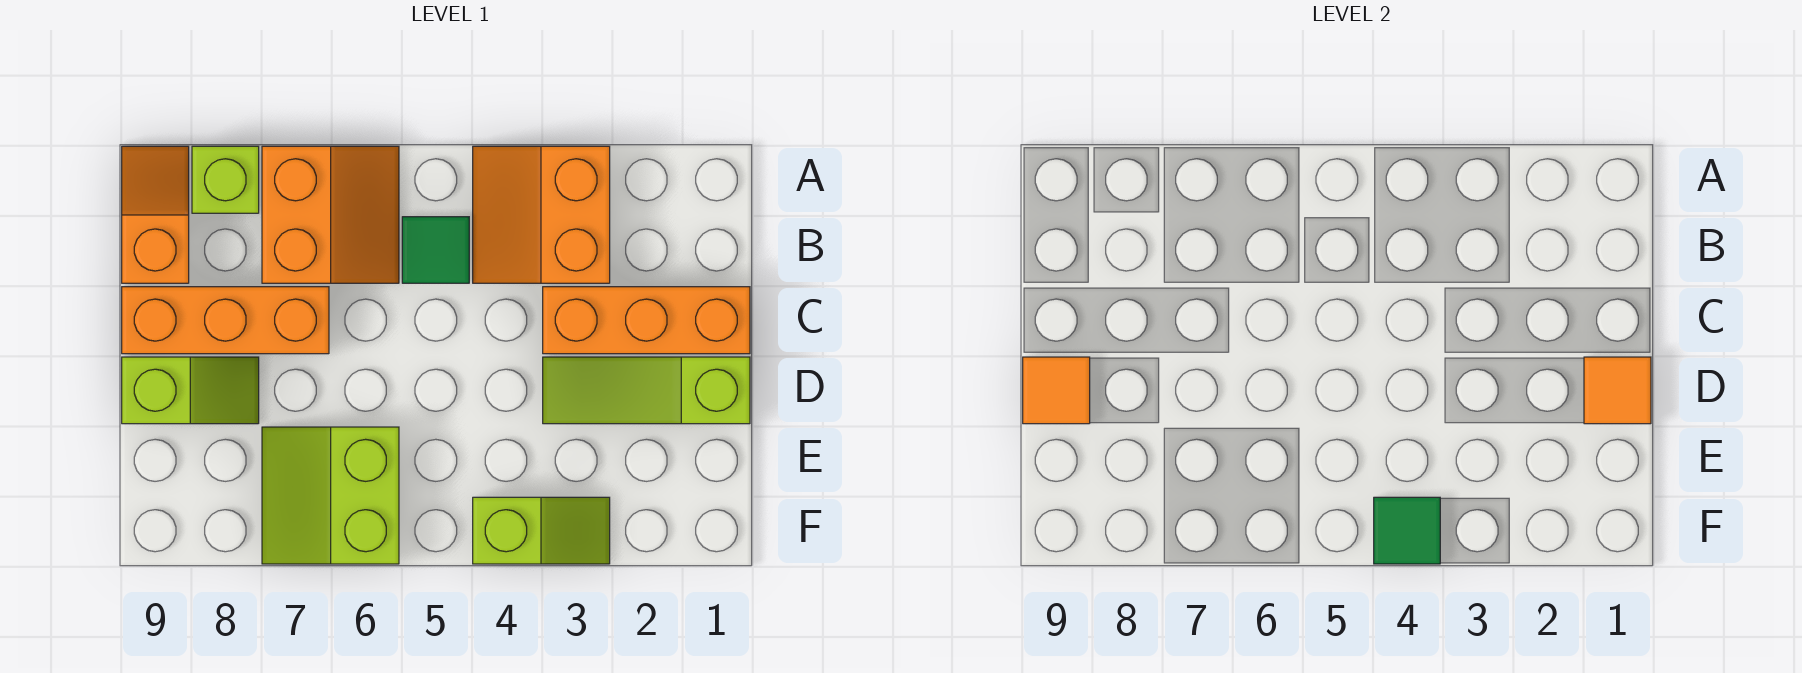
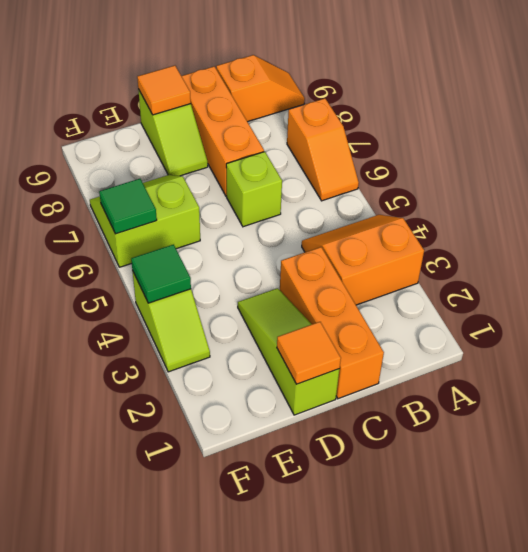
orange slope A6:B7 level 1 top 7 -> orange slope A6:A7 level 1 top 7
lime brick A8 level 1 -> lime brick C6 level 1
green tile B5 level 1 -> green tile F6 level 2

